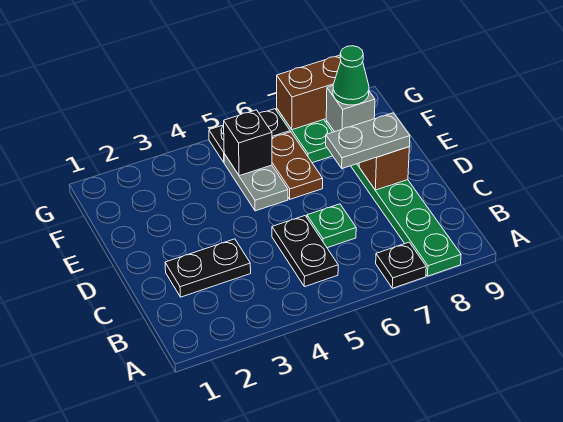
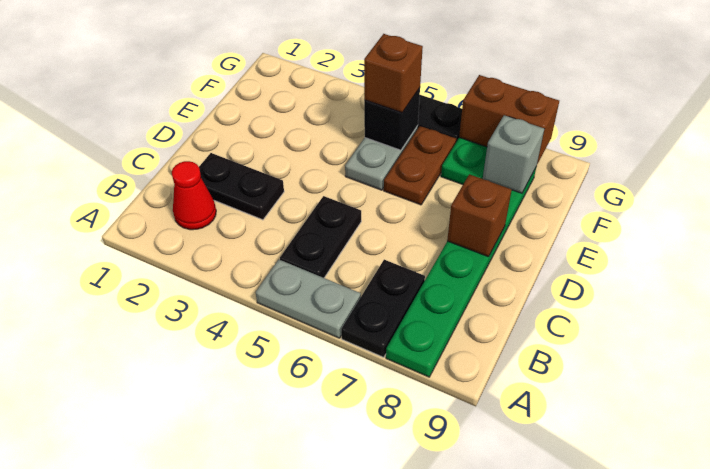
black plate A7 level 1 -> black plate A7:B7 level 1
none -> red cone B2 level 1
green plate C6 level 1 -> none
grey plate D7:D8 level 3 -> grey plate A5:A6 level 1
none -> brown brick F5 level 3
green cone F8 level 3 -> none

